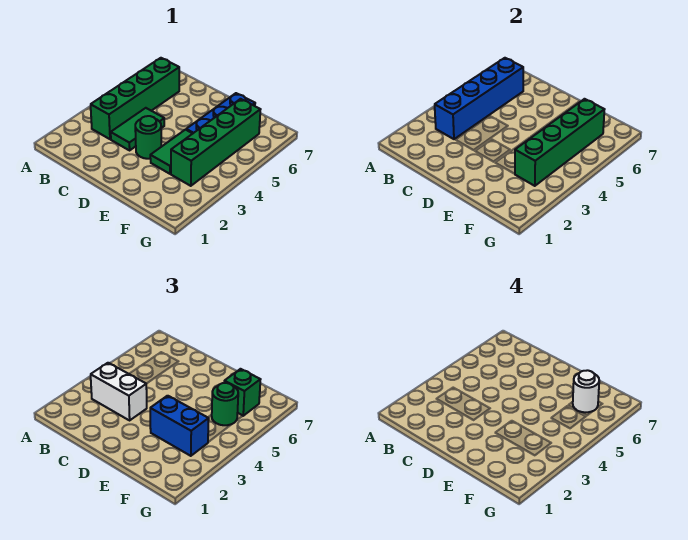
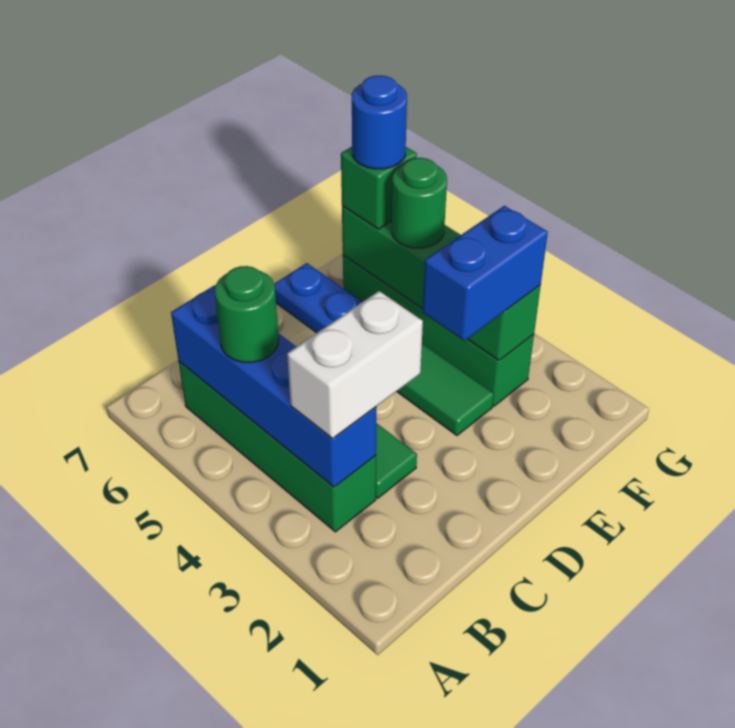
green round brick D3 level 1 -> green round brick B5 level 3
white round brick F6 level 4 -> blue round brick F6 level 4

